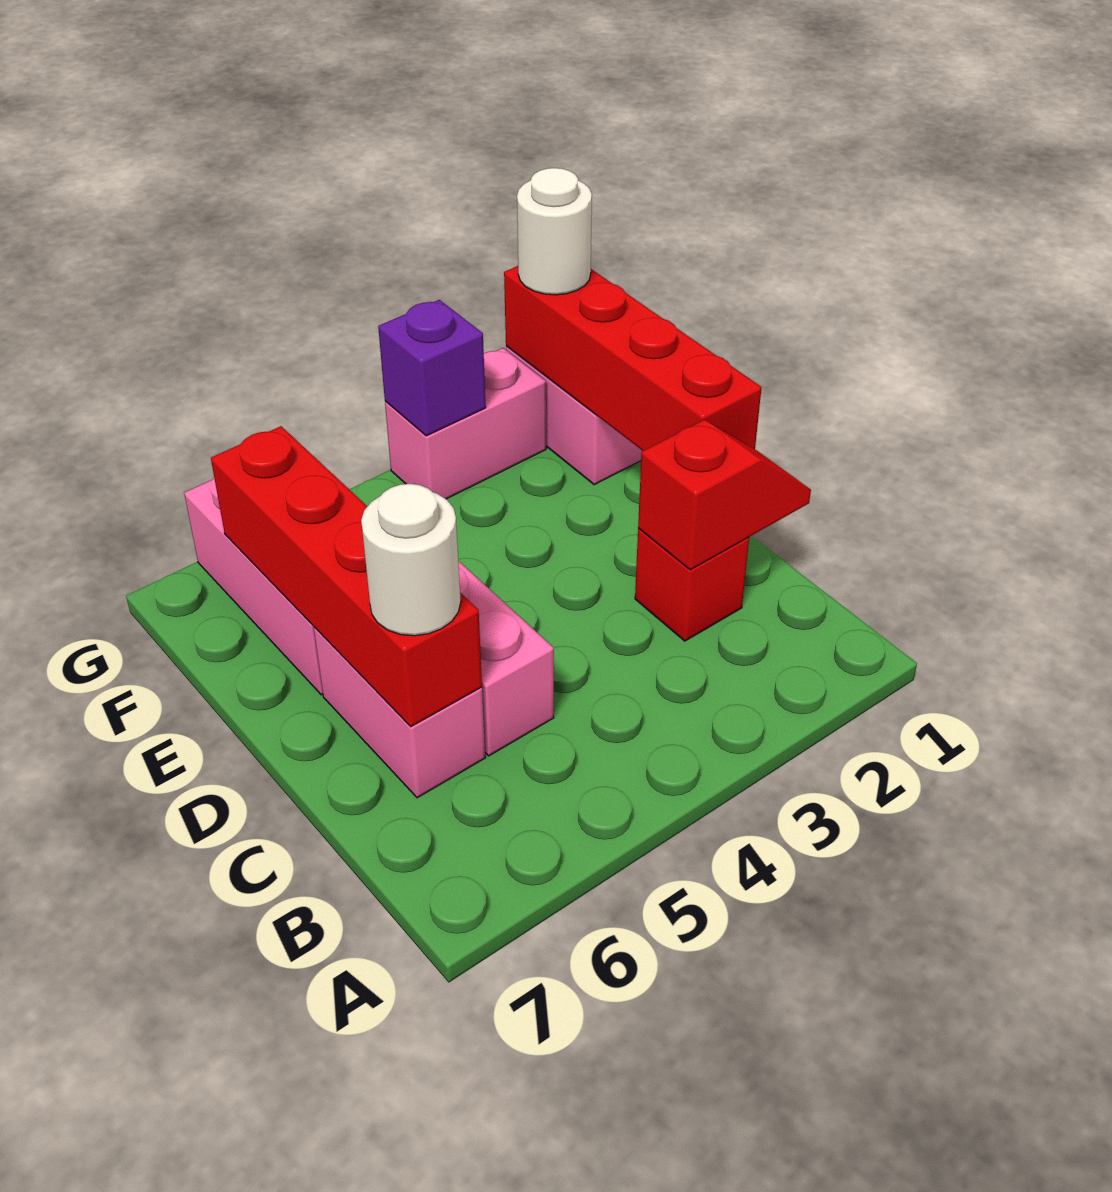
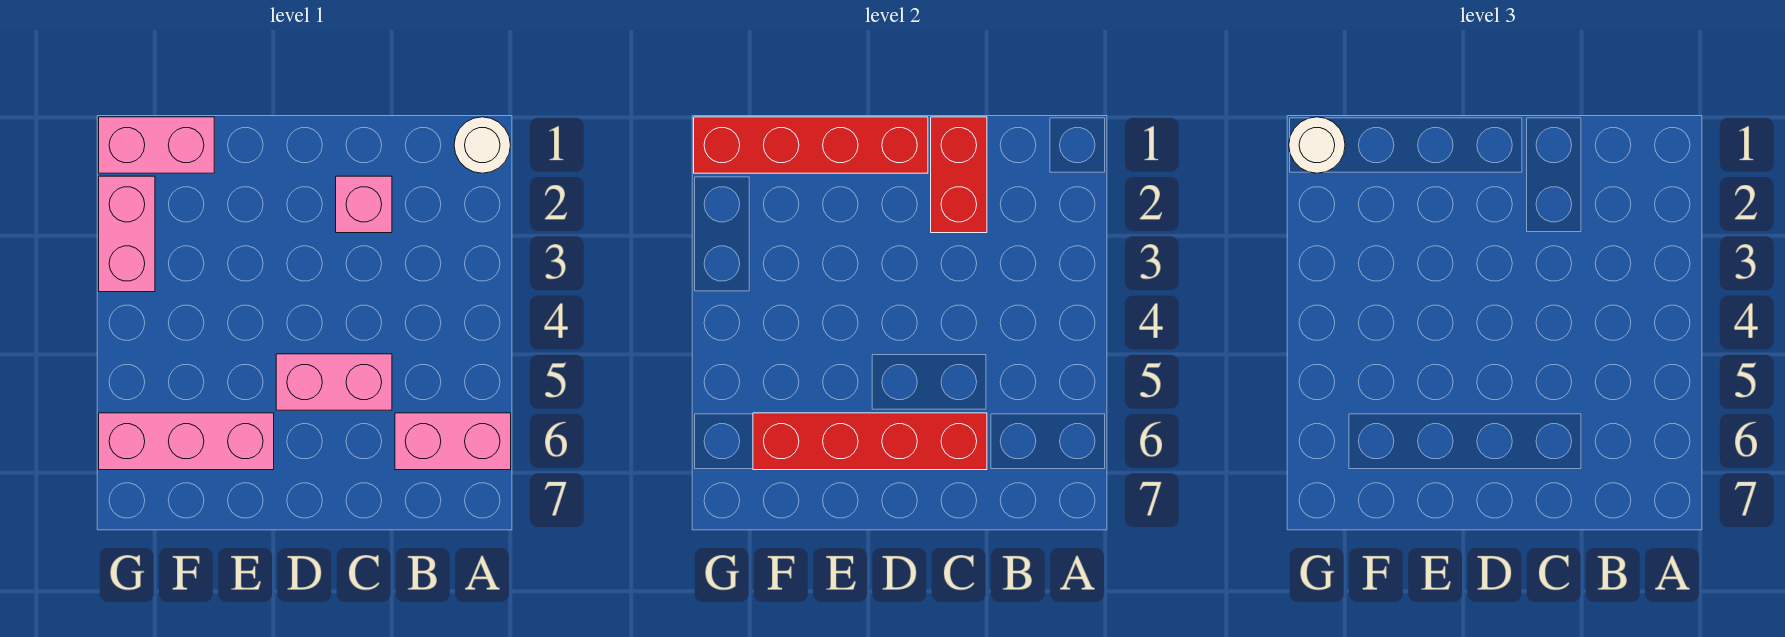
red slope C1:C2 level 2 top 2 -> red brick C1:C2 level 2
red brick C2 level 1 -> pink brick C2 level 1
pink brick C6:D6 level 1 -> pink brick A6:B6 level 1
white round brick C6 level 3 -> white round brick A1 level 1
purple brick G3 level 2 -> none

